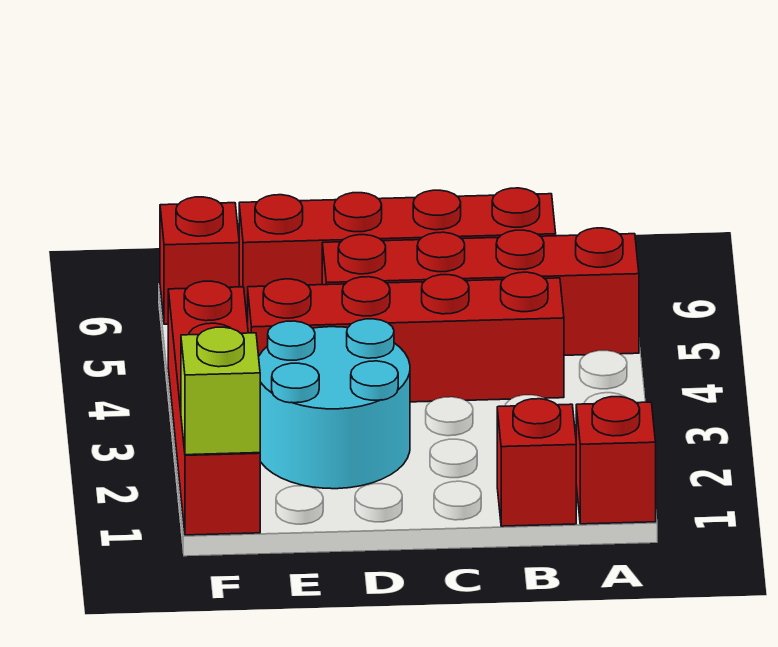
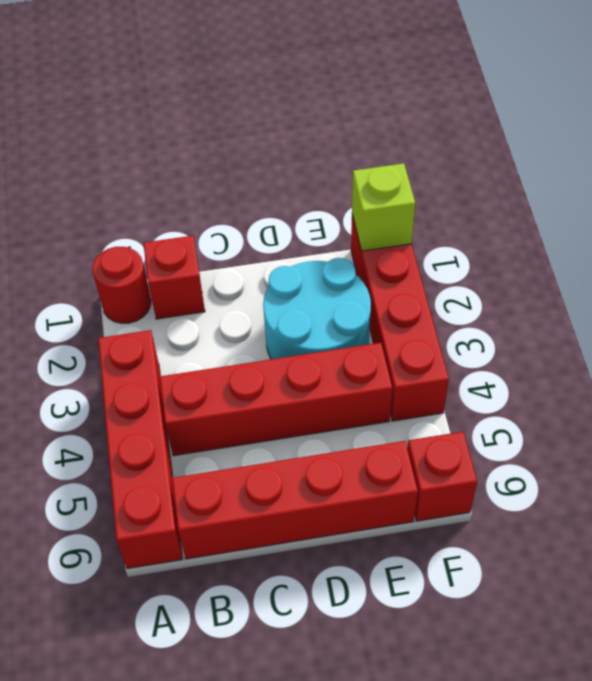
red brick A1 level 1 -> red round brick A1 level 1
red brick A5:D5 level 1 -> red brick A3:A6 level 1

